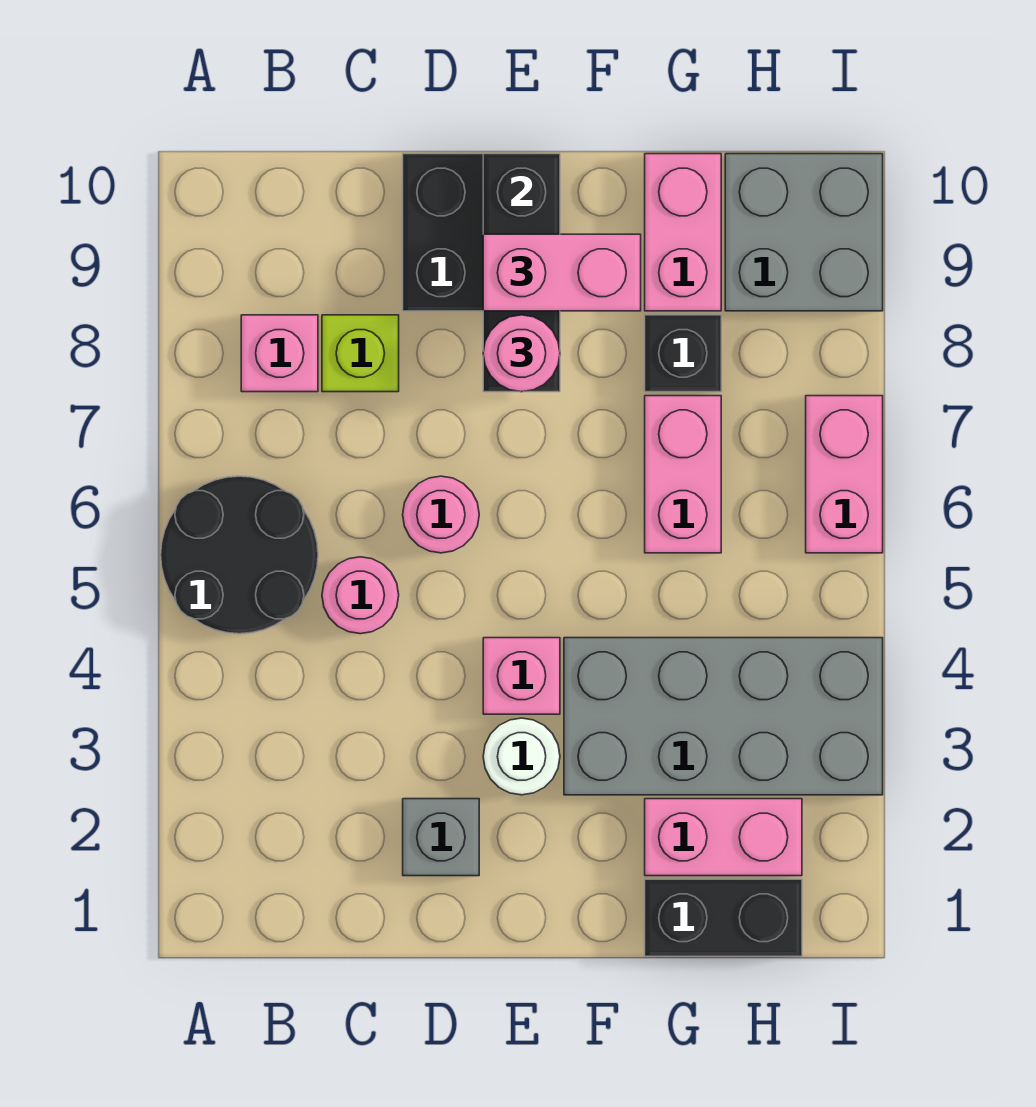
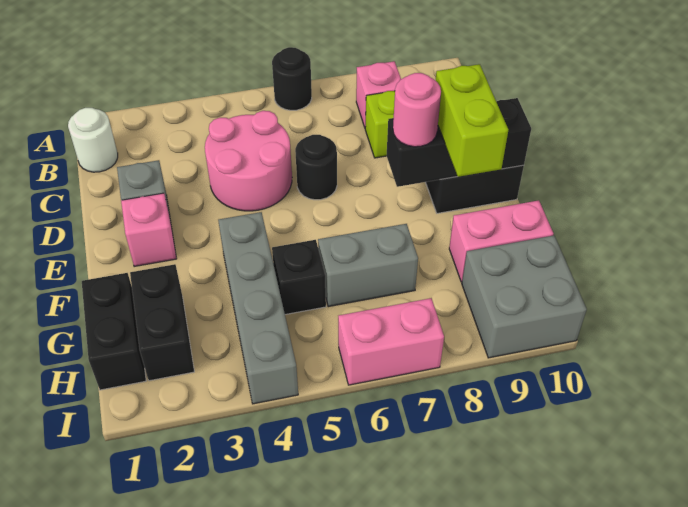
black round brick A5:B6 level 1 -> black round brick A6 level 1
pink round brick C5 level 1 -> pink round brick C4:D5 level 1
pink round brick D6 level 1 -> black round brick D6 level 1
white round brick E3 level 1 -> white round brick B1 level 1
pink brick E4 level 1 -> pink brick E2 level 1
pink brick E9:F9 level 3 -> lime brick E9:F9 level 3
grey brick F3:I4 level 1 -> grey brick F4:I4 level 1
pink brick G2:H2 level 1 -> black brick G2:H2 level 1
pink brick G6:G7 level 1 -> grey brick G6:G7 level 1
black brick G8 level 1 -> black brick G5 level 1

